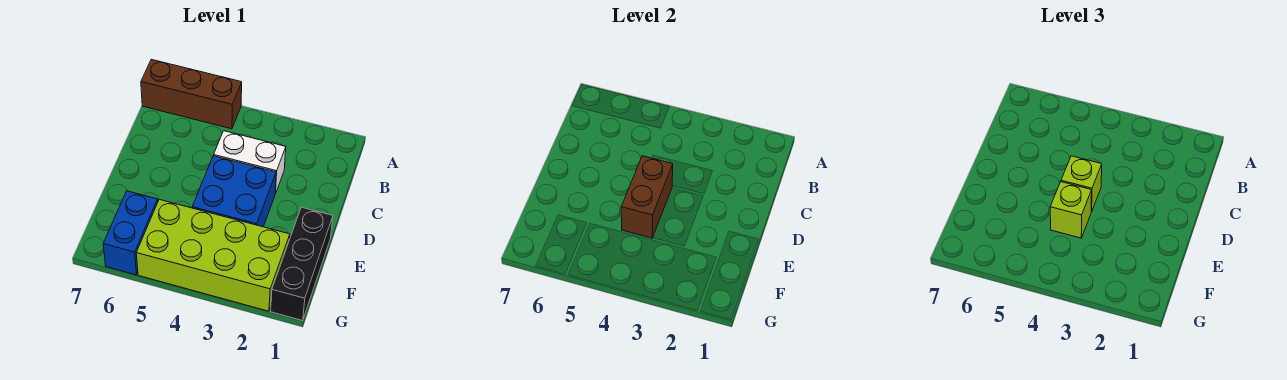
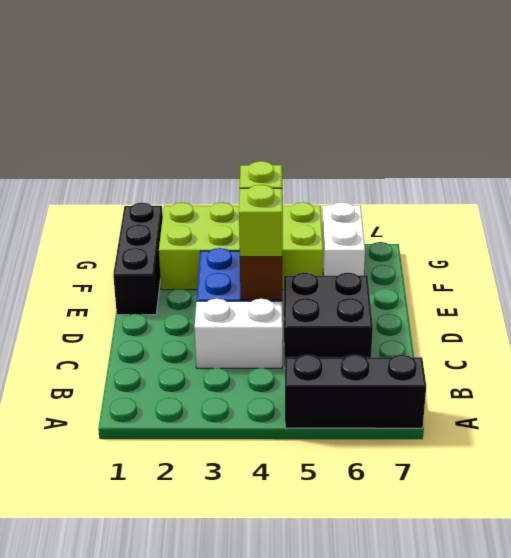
brown brick A5:A7 level 1 -> black brick A5:A7 level 1
none -> black brick C5:D6 level 1
blue brick F6:G6 level 1 -> white brick F6:G6 level 1

